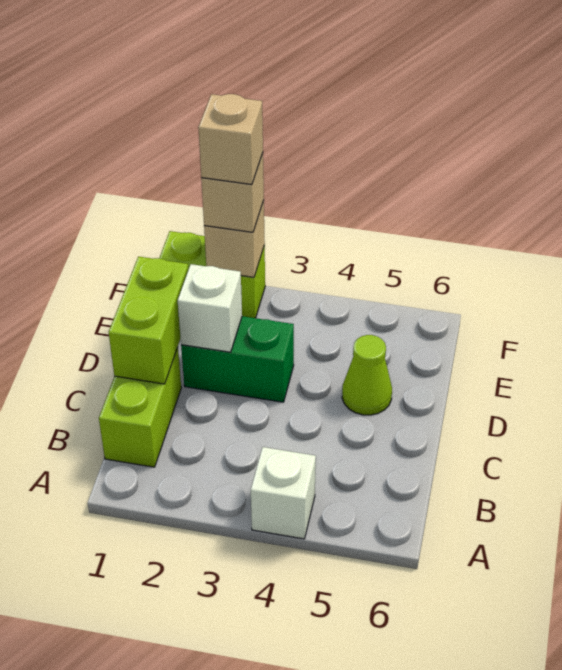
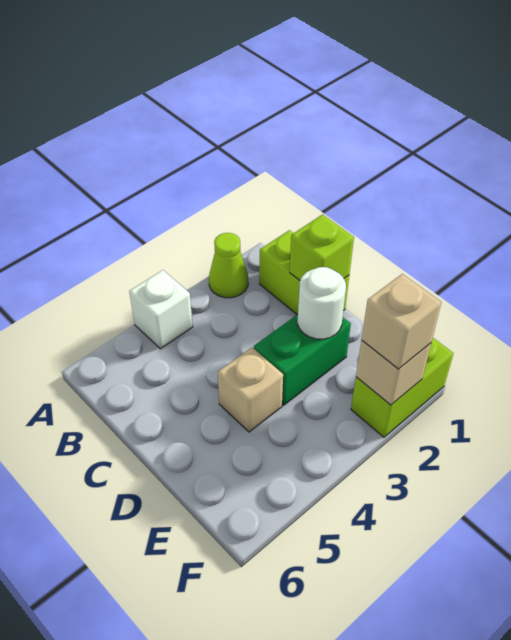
lime brick C1:D1 level 2 -> lime brick C1 level 2
white brick D2 level 2 -> white round brick D2 level 2
lime cone D5 level 1 -> lime cone A2 level 1
tan brick F2 level 4 -> tan brick D4 level 1

